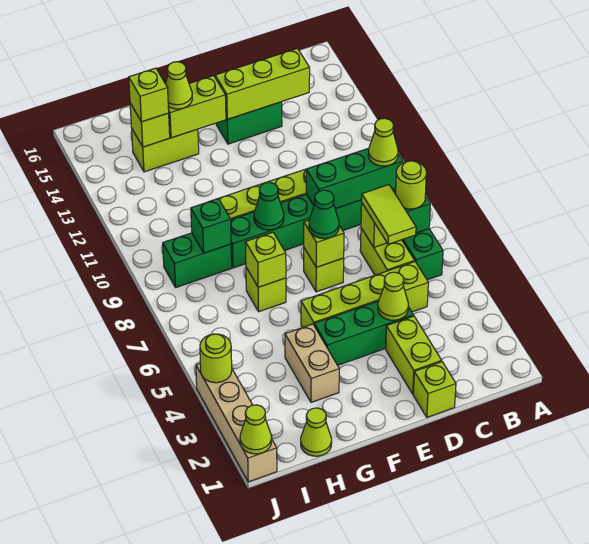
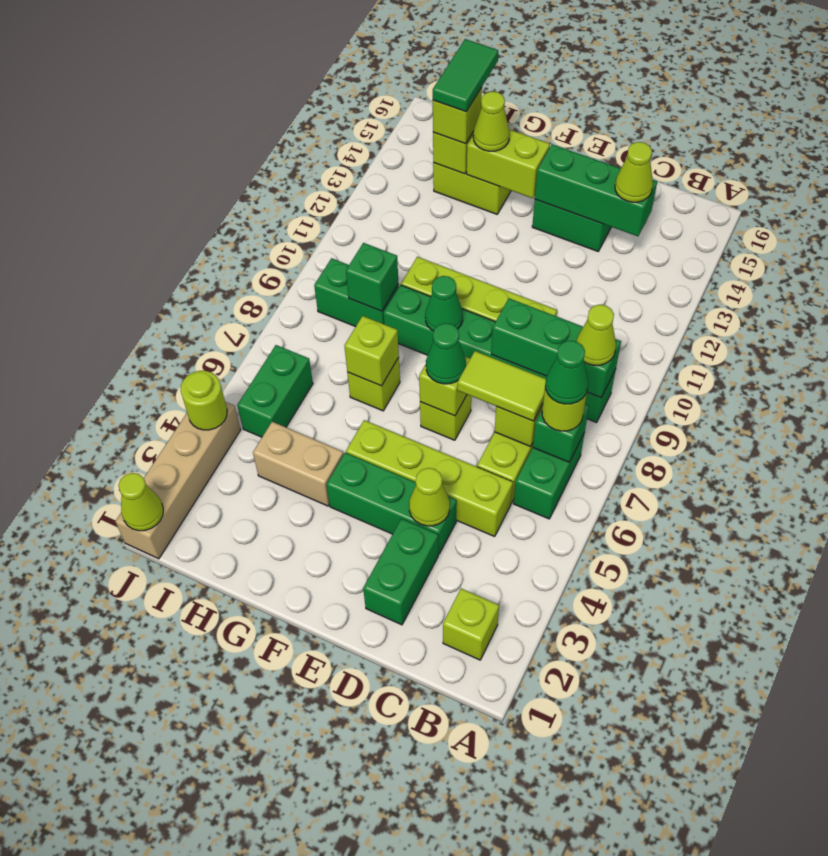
none -> green cone B7 level 4
lime tile C6:C7 level 3 -> lime tile C7:D7 level 3
lime brick C14:E14 level 2 -> green brick C14:E14 level 2
lime brick D1 level 1 -> lime brick B2 level 1
lime brick D2:D3 level 1 -> green brick D2:D3 level 1
tan brick G3:G4 level 1 -> tan brick G4:H4 level 1
lime cone H1 level 1 -> lime cone C14 level 3
none -> green tile H14:H15 level 4
none -> green brick I5:I6 level 1

